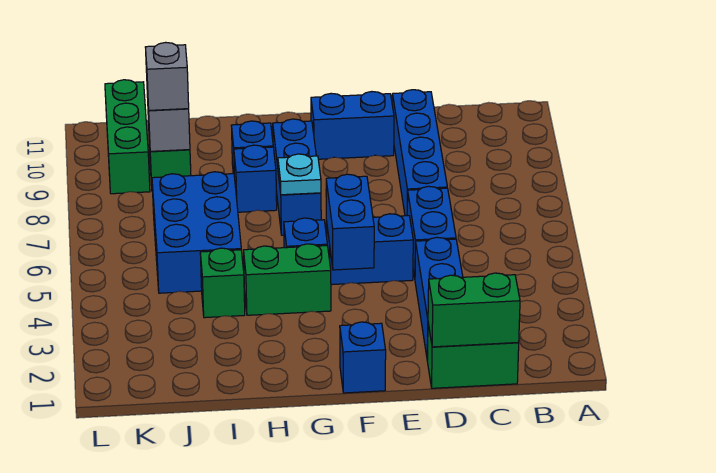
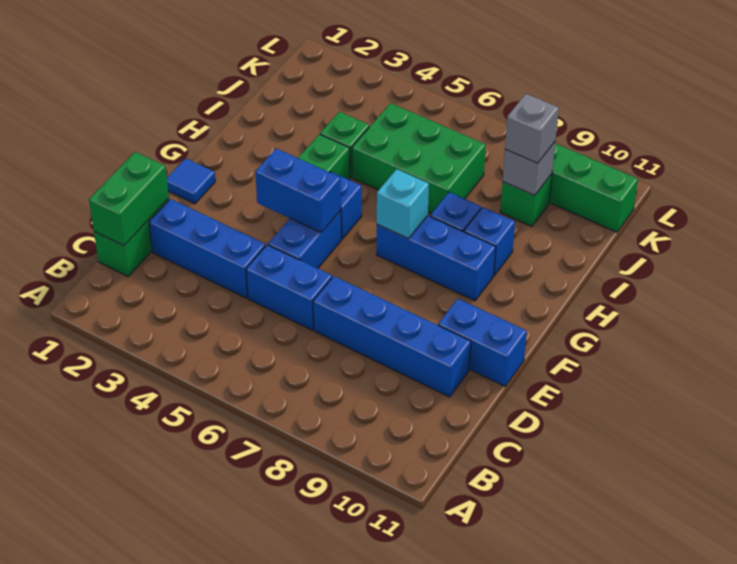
blue brick E10:F10 level 1 -> blue brick E10:E11 level 1
blue brick F1 level 1 -> blue tile F1 level 1
cyan plate G7 level 2 -> cyan brick G7 level 2
blue brick I5:J7 level 1 -> green brick I5:J7 level 1

